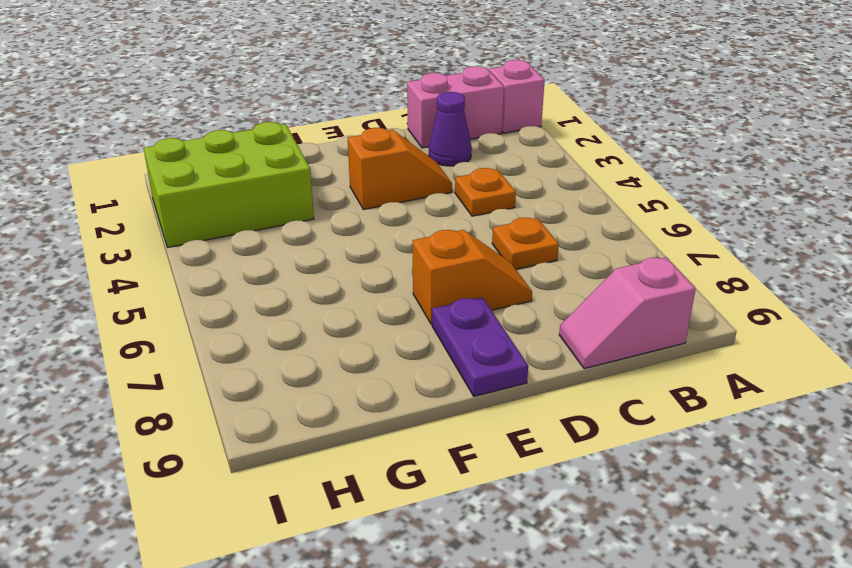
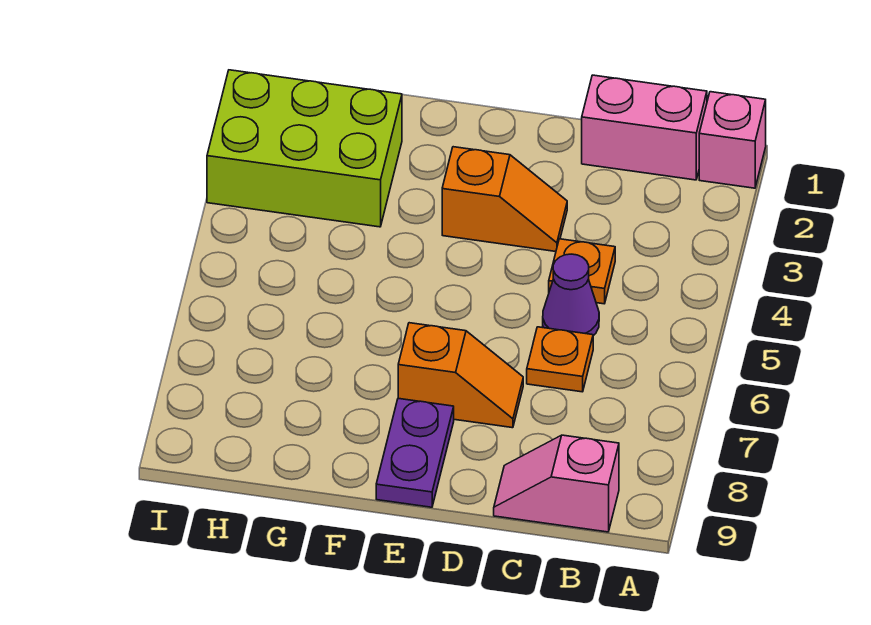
purple cone C2 level 1 -> purple cone C5 level 1

